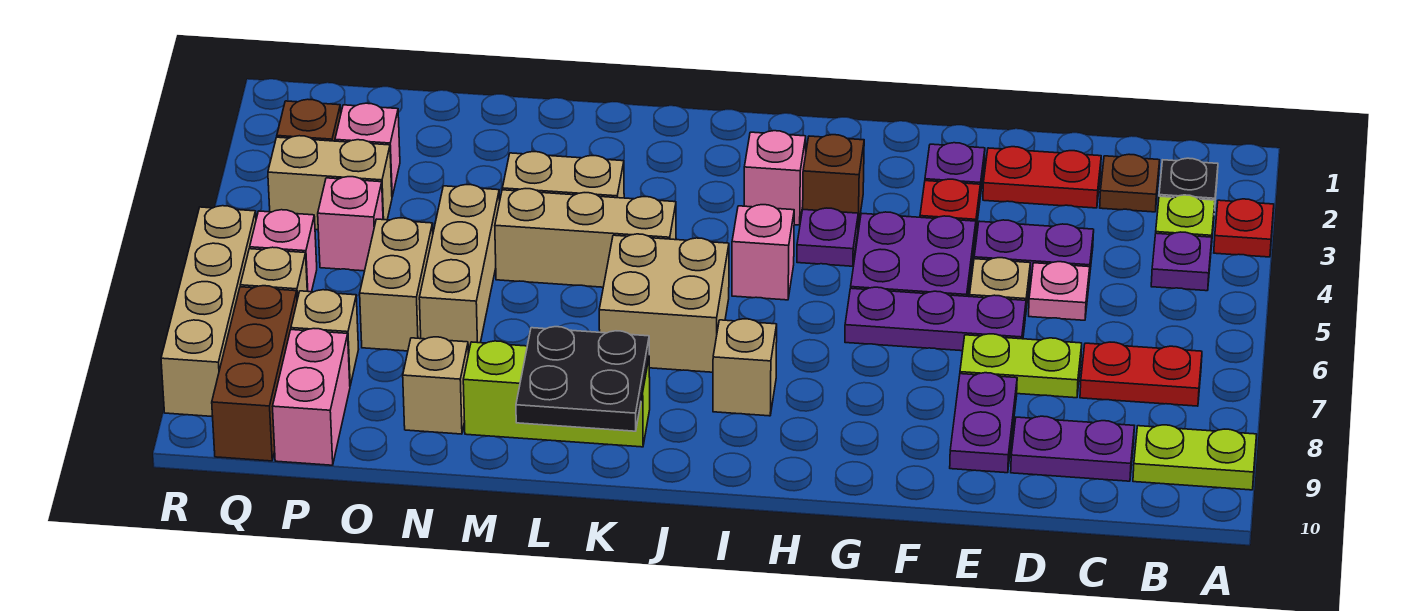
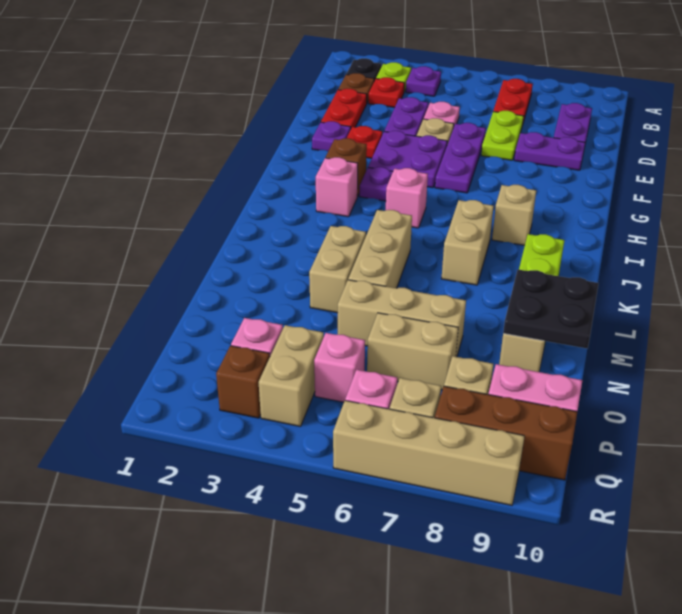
red plate A3 level 1 -> red plate C3 level 1
lime plate A9:B9 level 1 -> none
tan brick J6:K7 level 1 -> tan brick J7:K7 level 1
black plate K9:L10 level 2 -> black plate M9:N10 level 2

